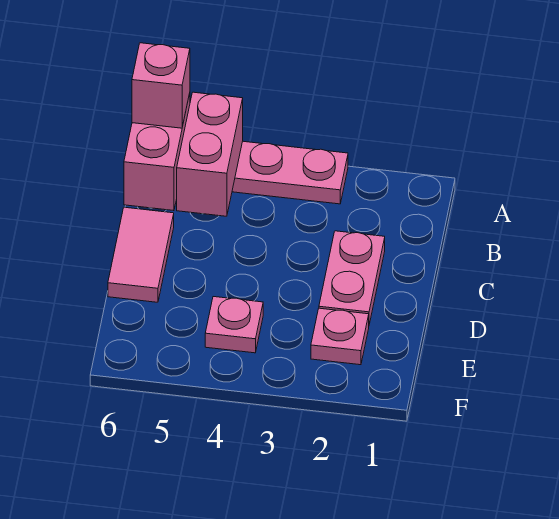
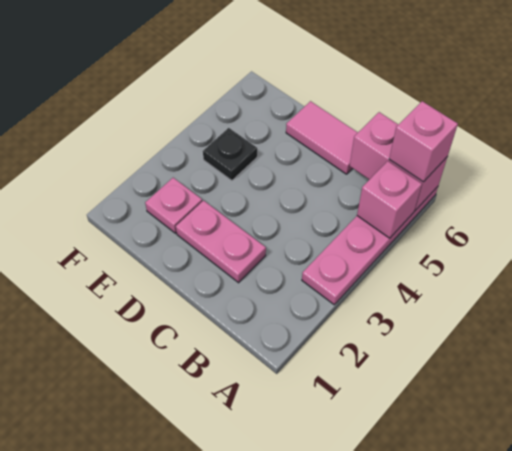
pink brick A5:B5 level 2 -> pink brick A5 level 2
pink plate E4 level 1 -> black plate E4 level 1

